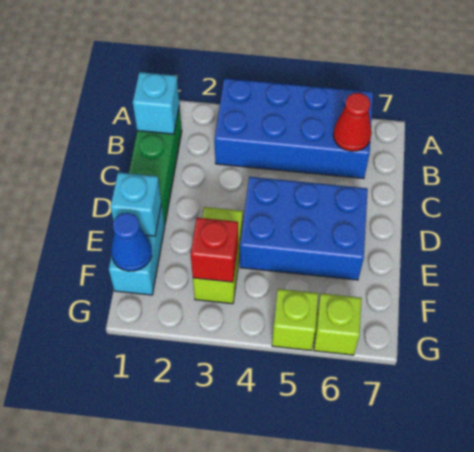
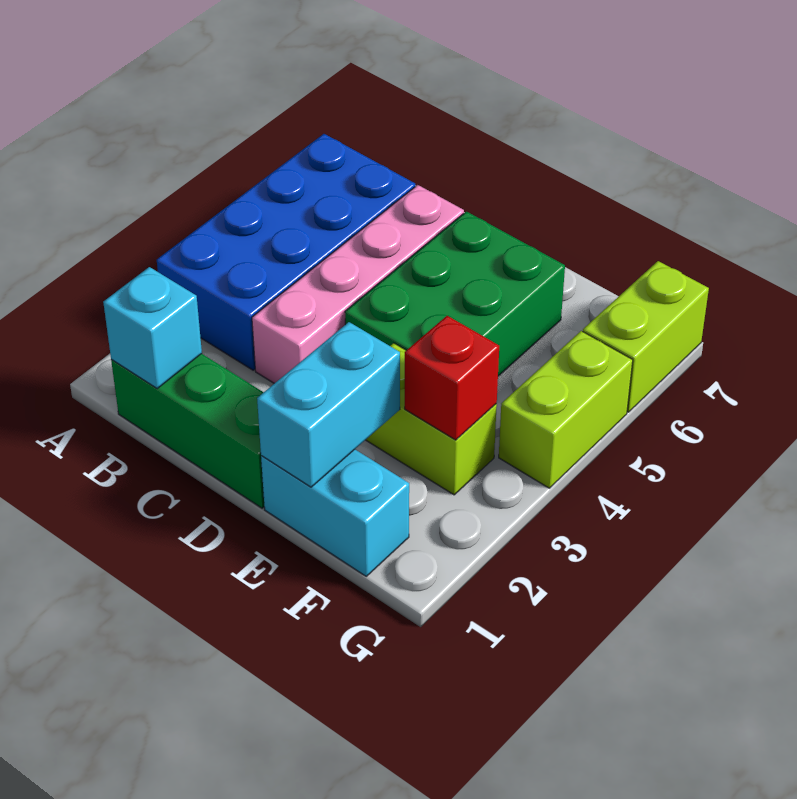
red cone B6 level 2 -> none
none -> pink brick C3:C6 level 1
blue brick D4:E6 level 1 -> green brick D4:E6 level 1
cyan brick E1 level 2 -> cyan brick E1:E2 level 2
blue cone F1 level 2 -> none
lime brick G5 level 1 -> lime brick G4:G5 level 1
lime brick G6 level 1 -> lime brick G6:G7 level 1

